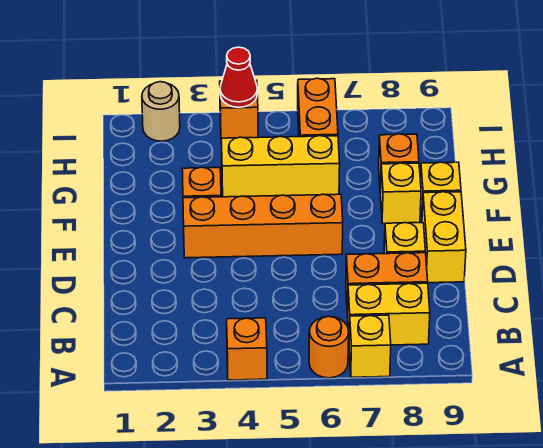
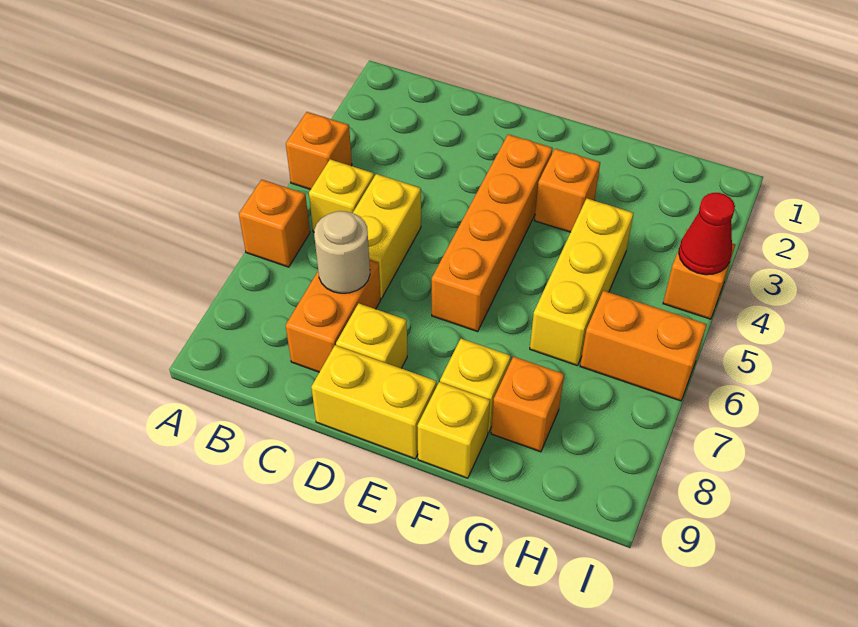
orange round brick A6 level 1 -> orange brick A6 level 1
yellow brick A7 level 1 -> yellow brick B5 level 1
yellow brick B7:B8 level 1 -> yellow brick C5:C6 level 1
tan round brick I2 level 1 -> tan round brick C7 level 2

